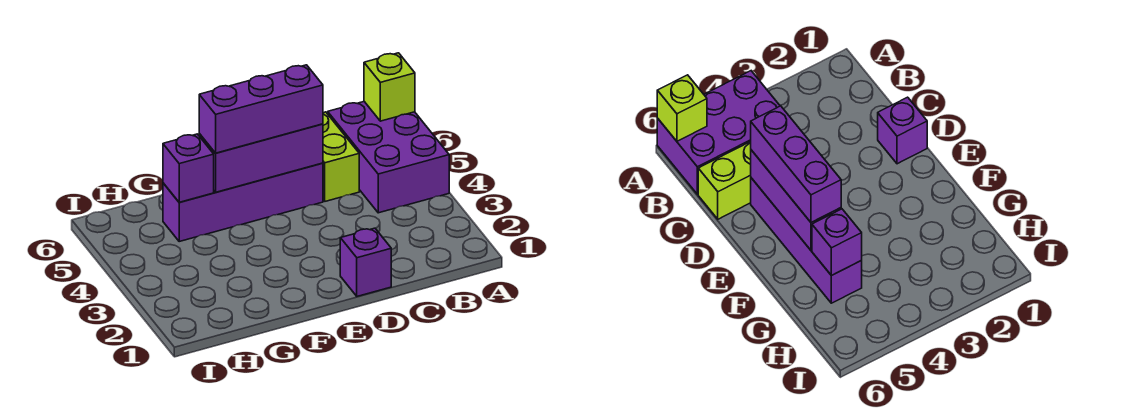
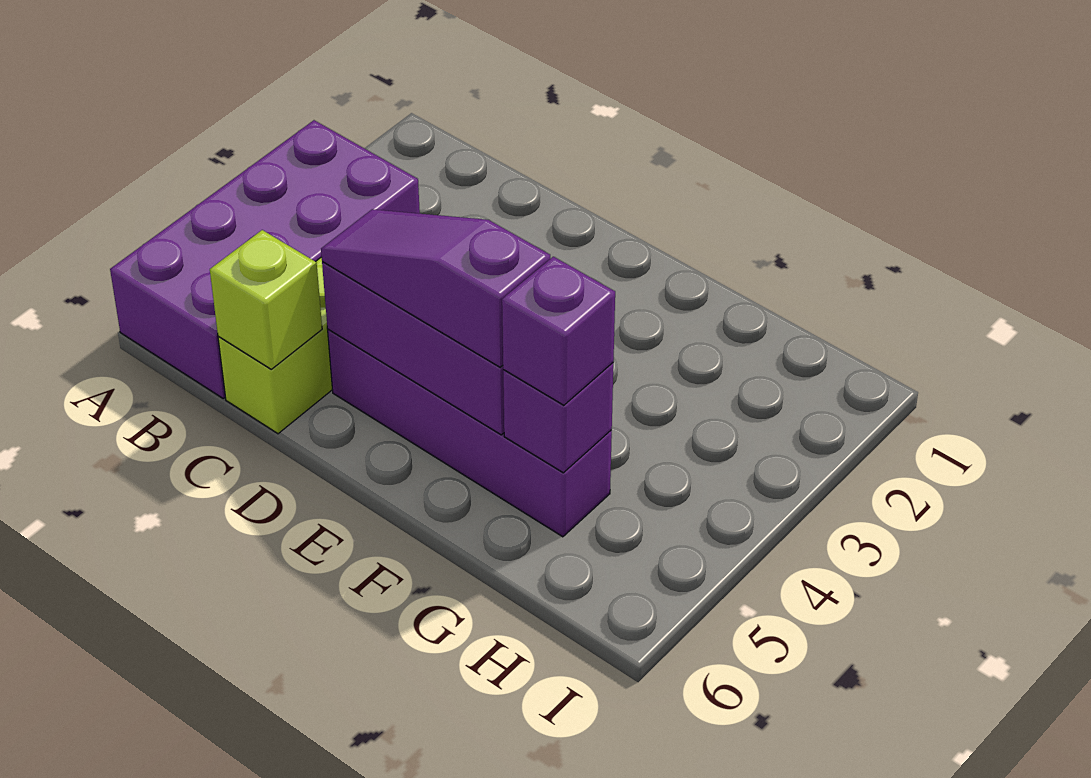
purple brick A4:B6 level 1 -> purple brick A3:B6 level 1
lime brick A6 level 2 -> lime brick C6 level 2
purple brick D1 level 1 -> purple brick G5 level 3
purple brick D5:F5 level 3 -> purple slope D5:F5 level 3 top F

